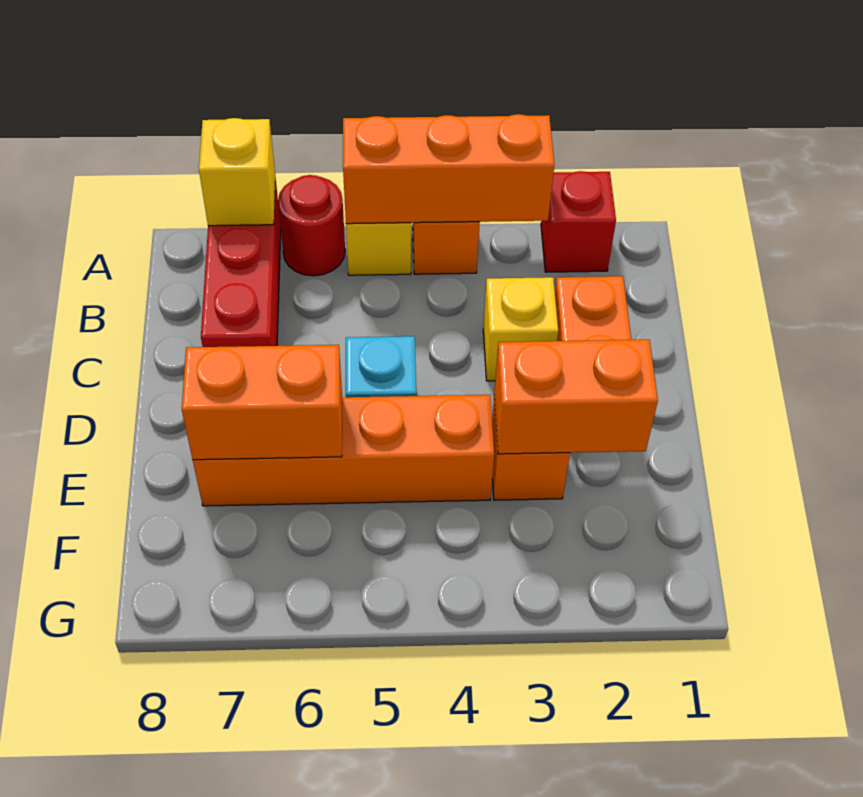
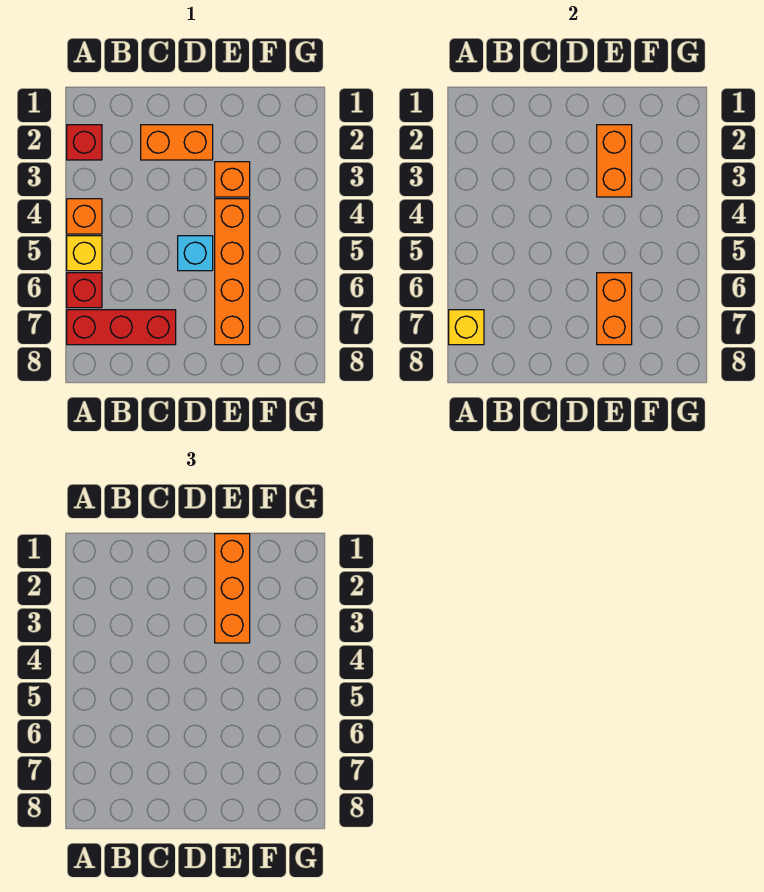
orange brick A3:A5 level 2 -> orange brick E1:E3 level 3
red round brick A6 level 1 -> red brick A6 level 1
yellow brick C3 level 1 -> none

